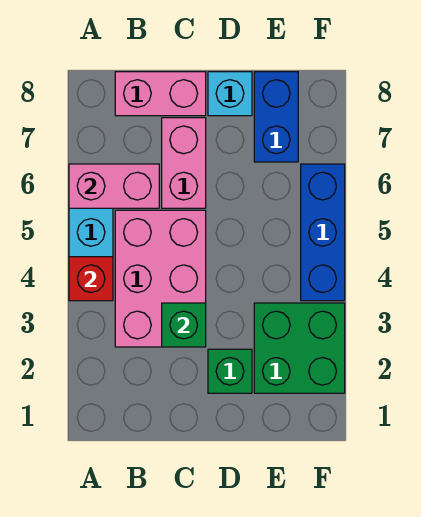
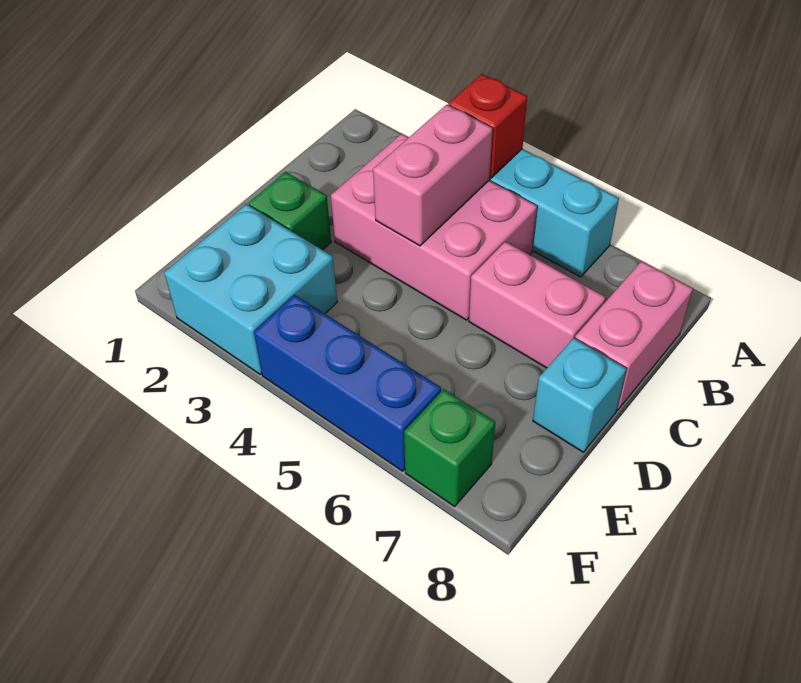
pink brick A6:B6 level 2 -> pink brick B4:C4 level 2
green brick C3 level 2 -> green brick F7 level 1
green brick E2:F3 level 1 -> cyan brick E2:F3 level 1
blue brick E7:E8 level 1 -> none

